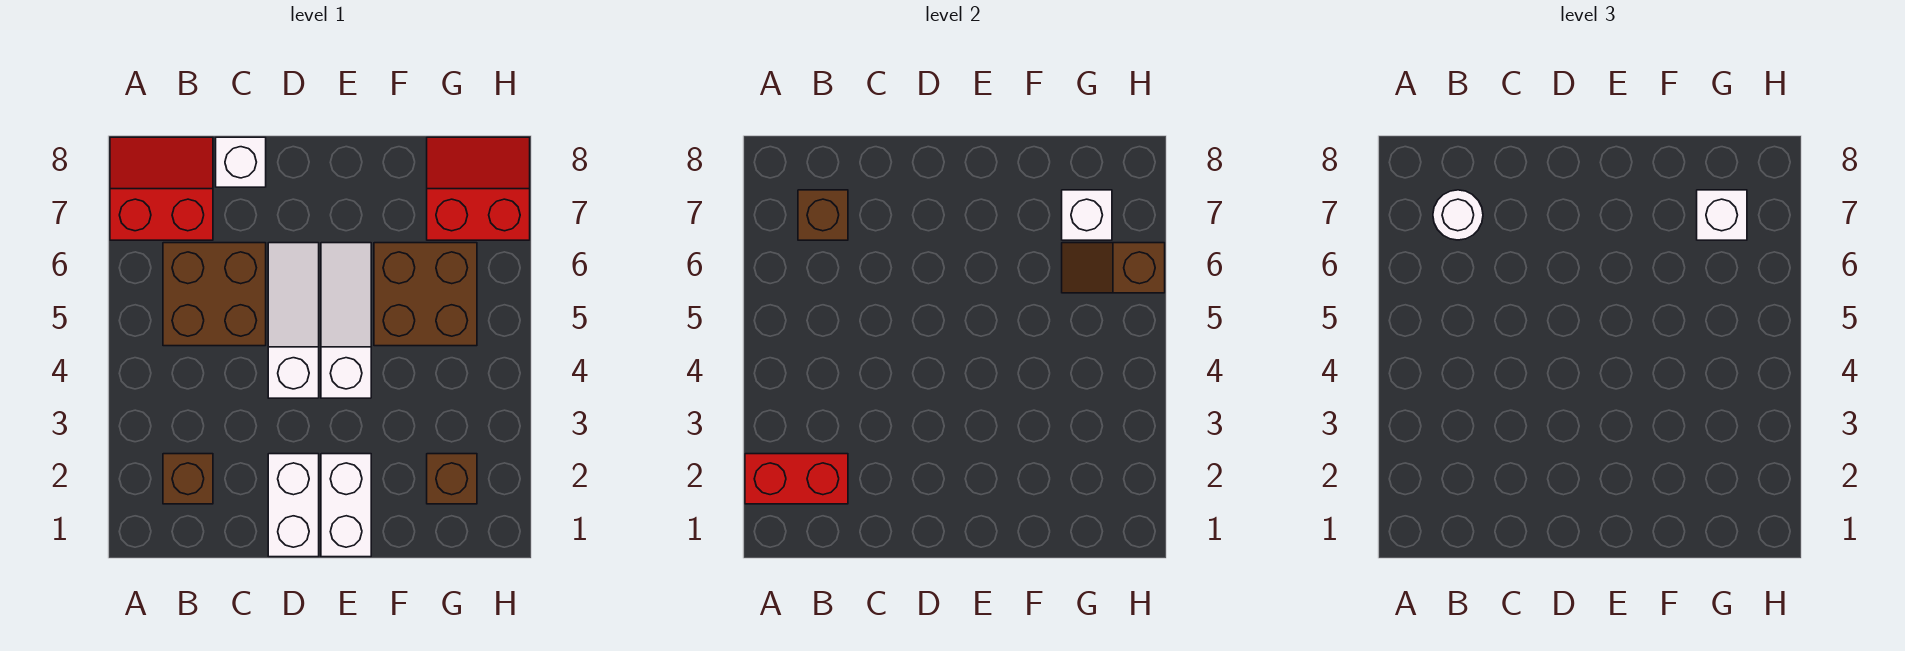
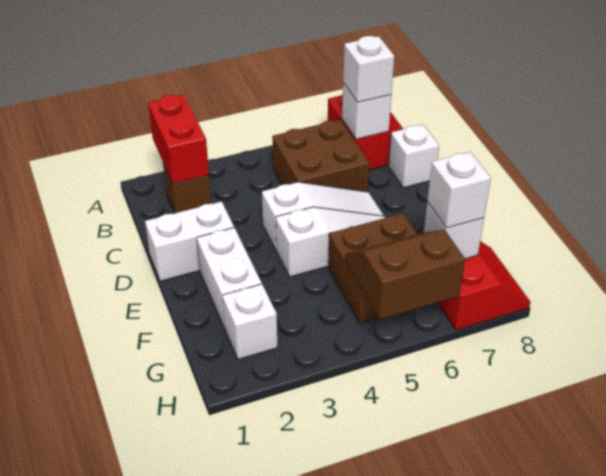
brown brick B7 level 2 -> white brick B7 level 2
white round brick B7 level 3 -> white brick B7 level 3
white brick E1:E2 level 1 -> white brick E2:F2 level 1
brown brick G2 level 1 -> white brick G2 level 1
brown slope G6:H6 level 2 top H -> brown slope G5:H6 level 2 top H

